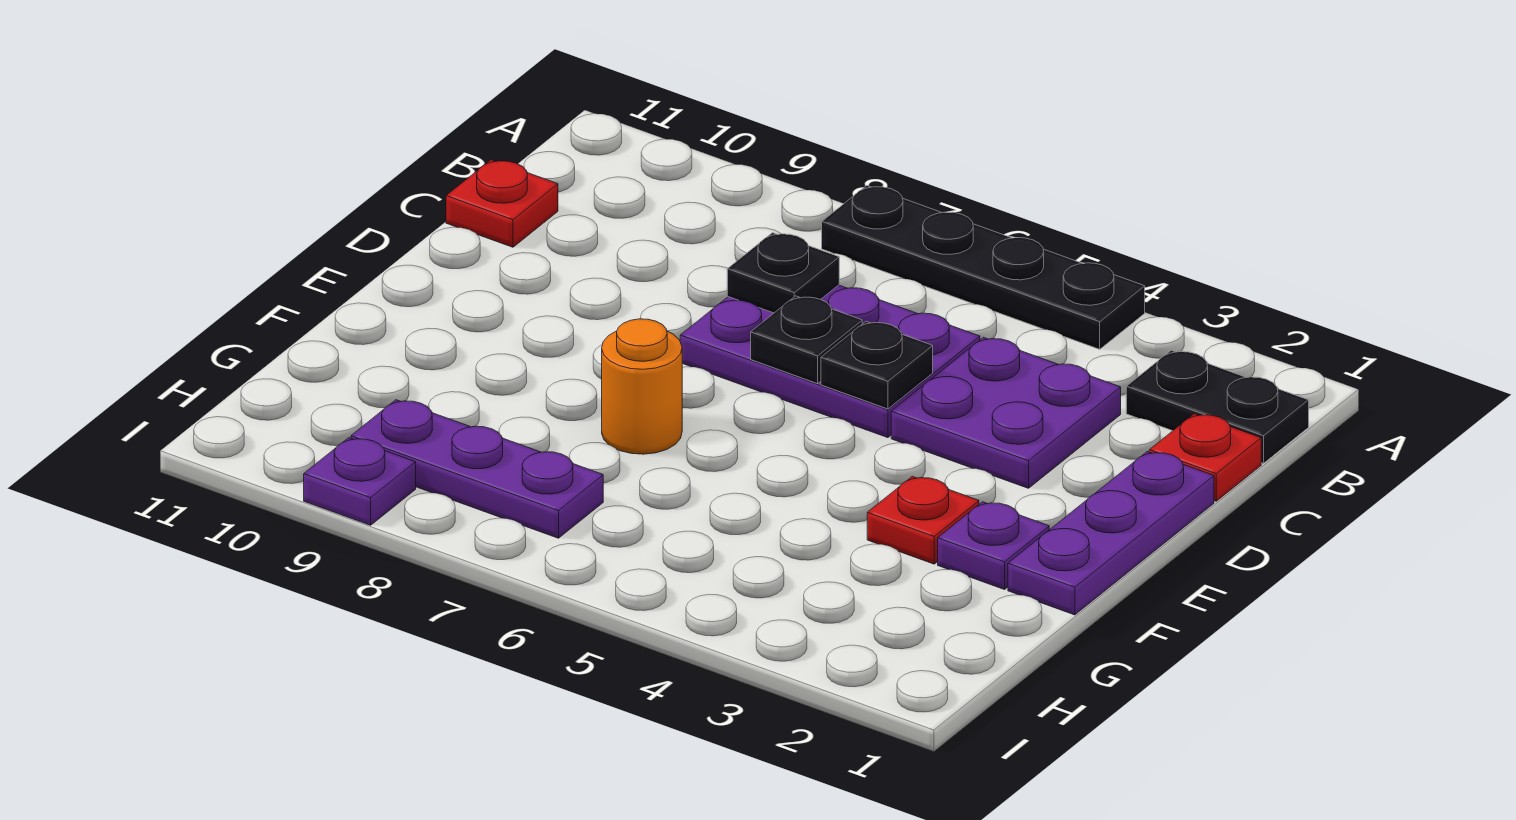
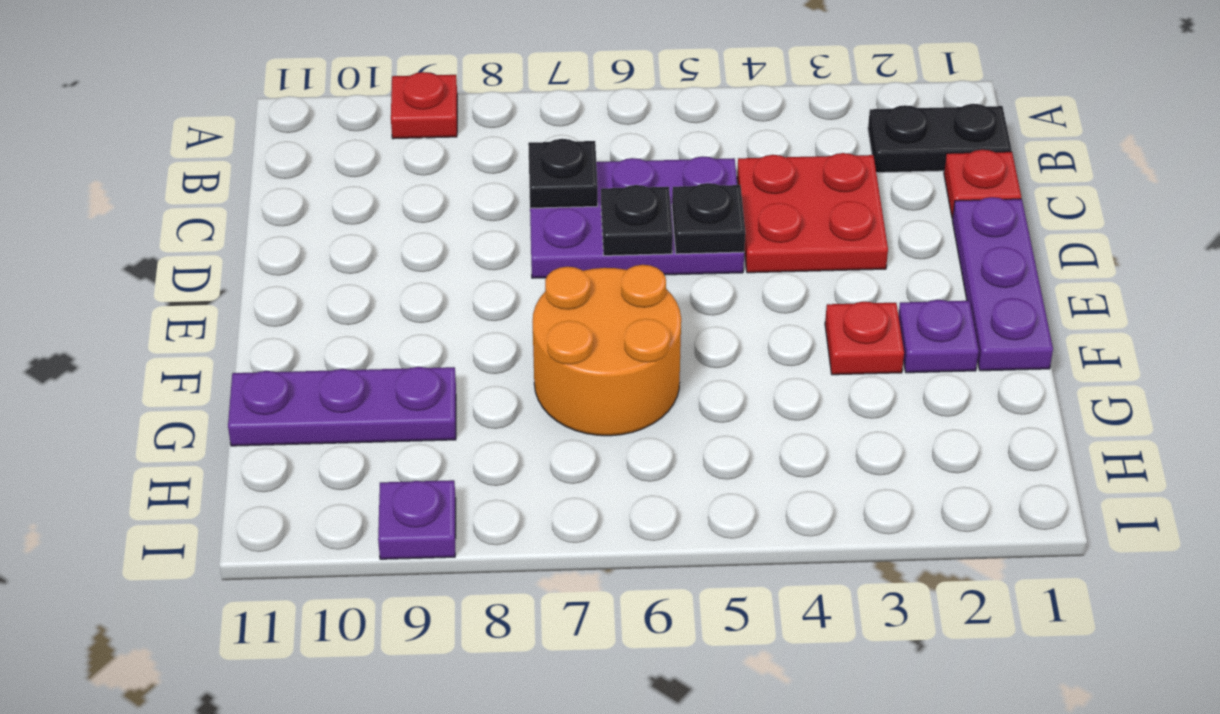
black plate A4:A7 level 1 -> none
purple plate C3:D4 level 1 -> red plate C3:D4 level 1
red plate C11 level 1 -> red plate A9 level 1
orange round brick F7 level 1 -> orange round brick F6:G7 level 1
purple plate H7:H9 level 1 -> purple plate G9:G11 level 1

